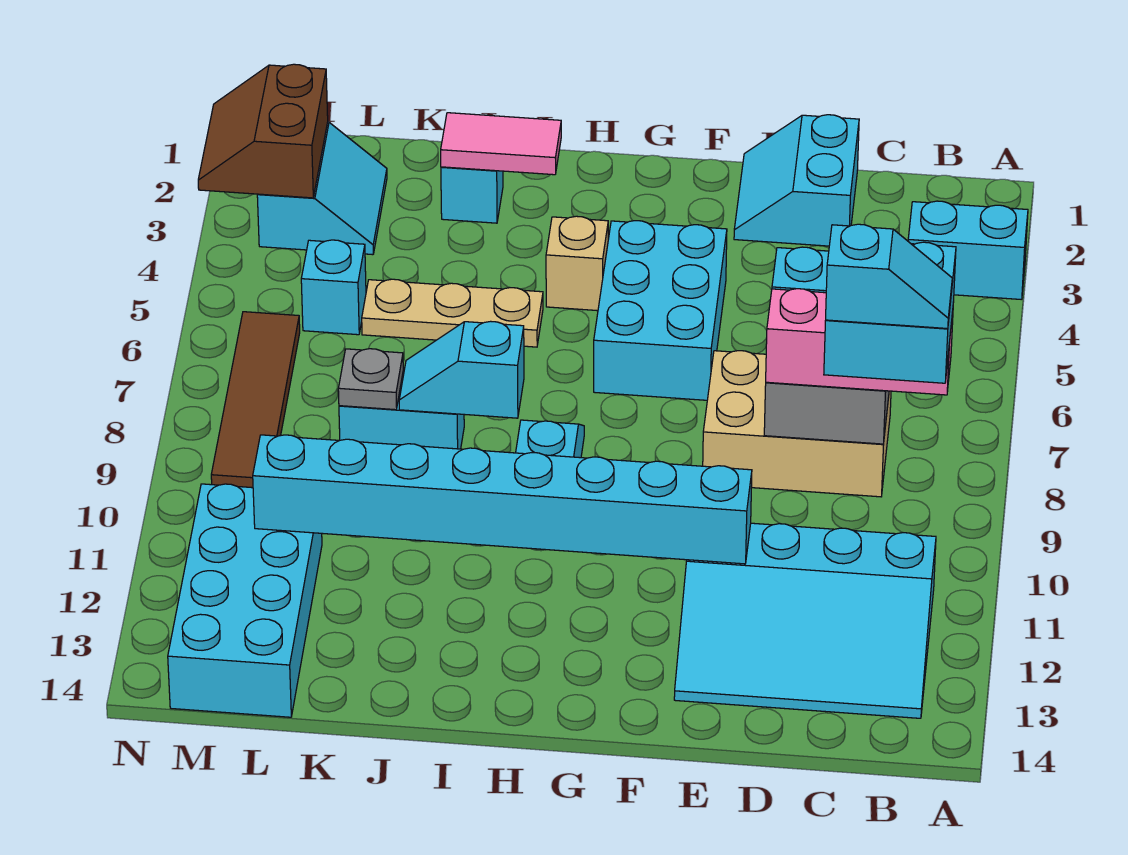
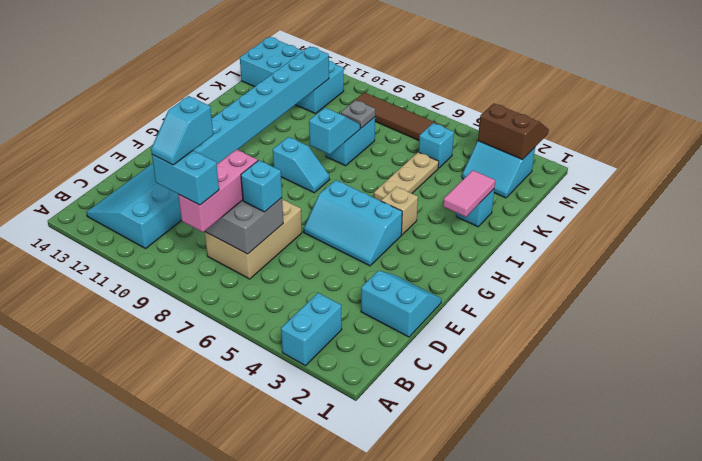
cyan brick B8:C9 level 4 -> cyan brick B8:B9 level 4
cyan brick F4:G6 level 1 -> cyan slope F4:G6 level 1 top G

